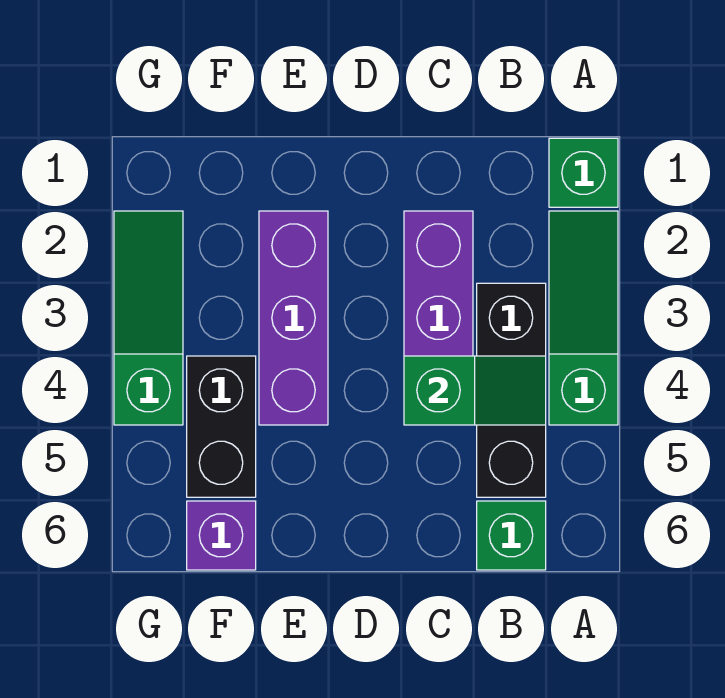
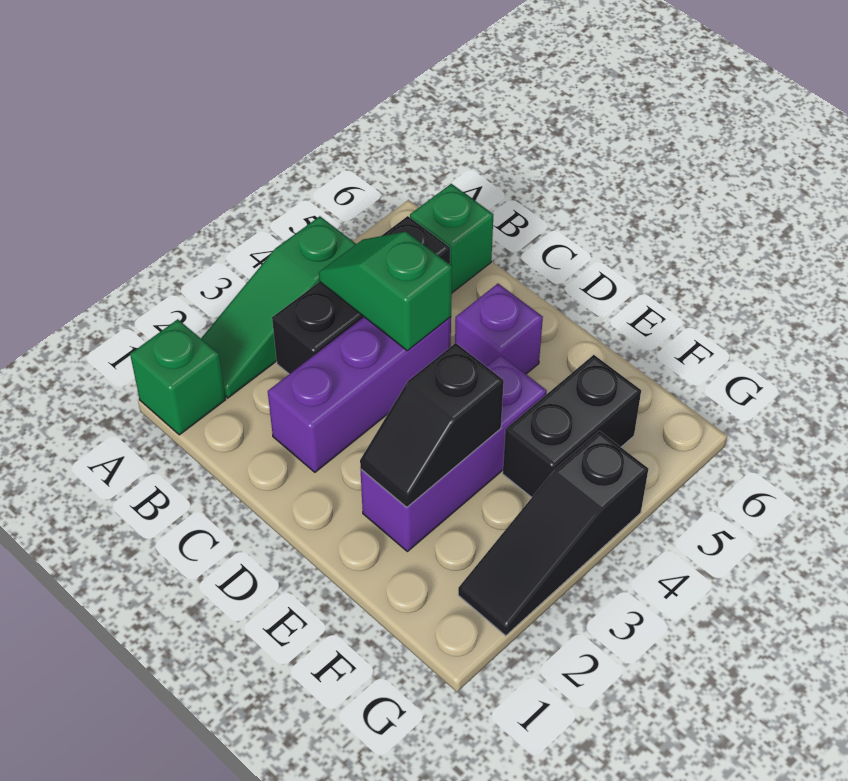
none -> black slope E2:E3 level 2 top 3
purple brick F6 level 1 -> purple brick D5 level 1
green slope G2:G4 level 1 top 4 -> black slope G2:G4 level 1 top 4

